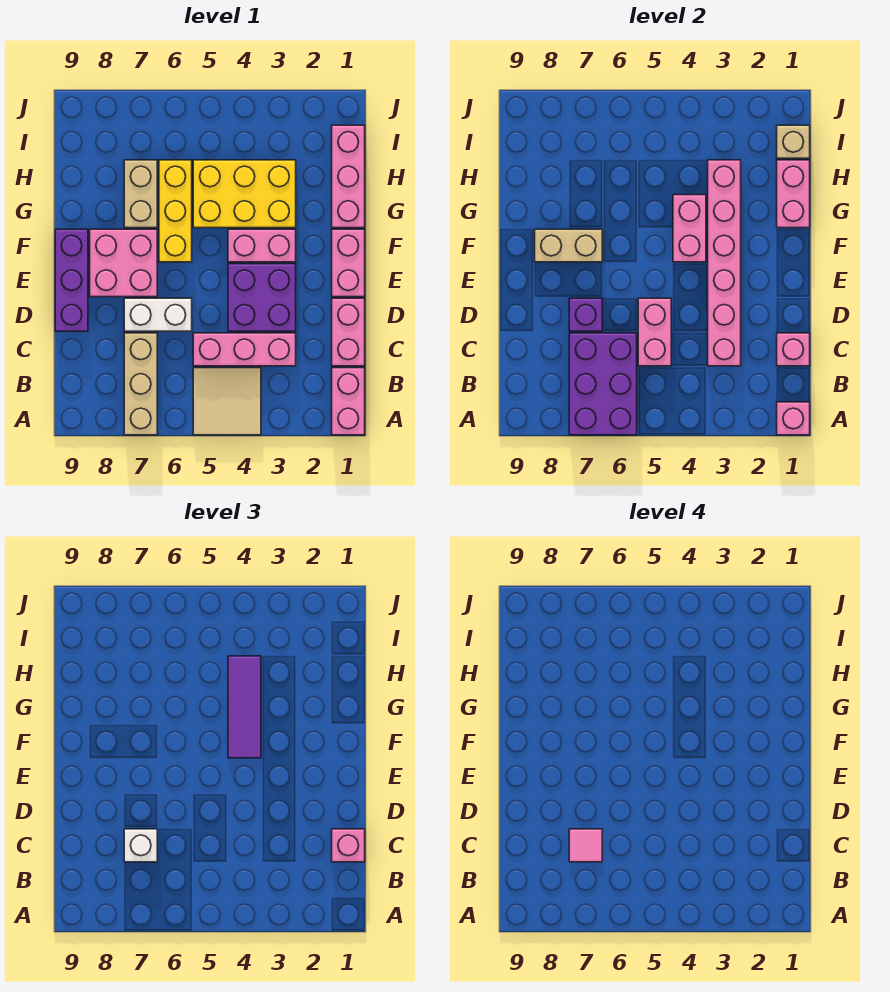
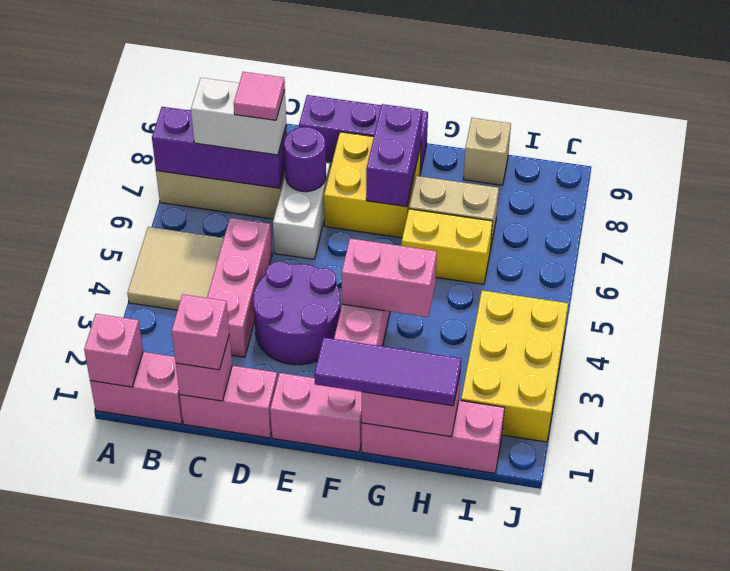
purple brick A6:C7 level 2 -> purple brick A7:C7 level 2
pink brick C3:H3 level 2 -> none
pink brick C5:D5 level 2 -> none
white brick C7 level 3 -> white brick B7:C7 level 3
purple brick D3:E4 level 1 -> purple round brick D3:E4 level 1
purple brick D7 level 2 -> purple round brick D7 level 2
pink brick E7:F8 level 1 -> yellow brick E7:F8 level 1
purple tile F4:H4 level 3 -> purple tile F1:H1 level 3
yellow brick F6:H6 level 1 -> yellow brick G6:H6 level 1
tan brick F7:F8 level 2 -> purple brick F7:F8 level 2
yellow brick G3:H5 level 1 -> yellow brick I2:J4 level 1
tan brick I1 level 2 -> tan brick H9 level 1

